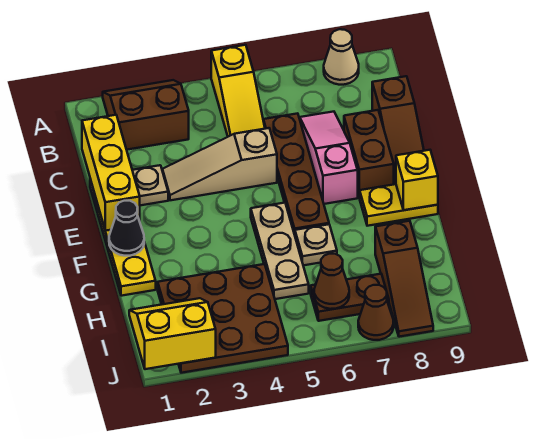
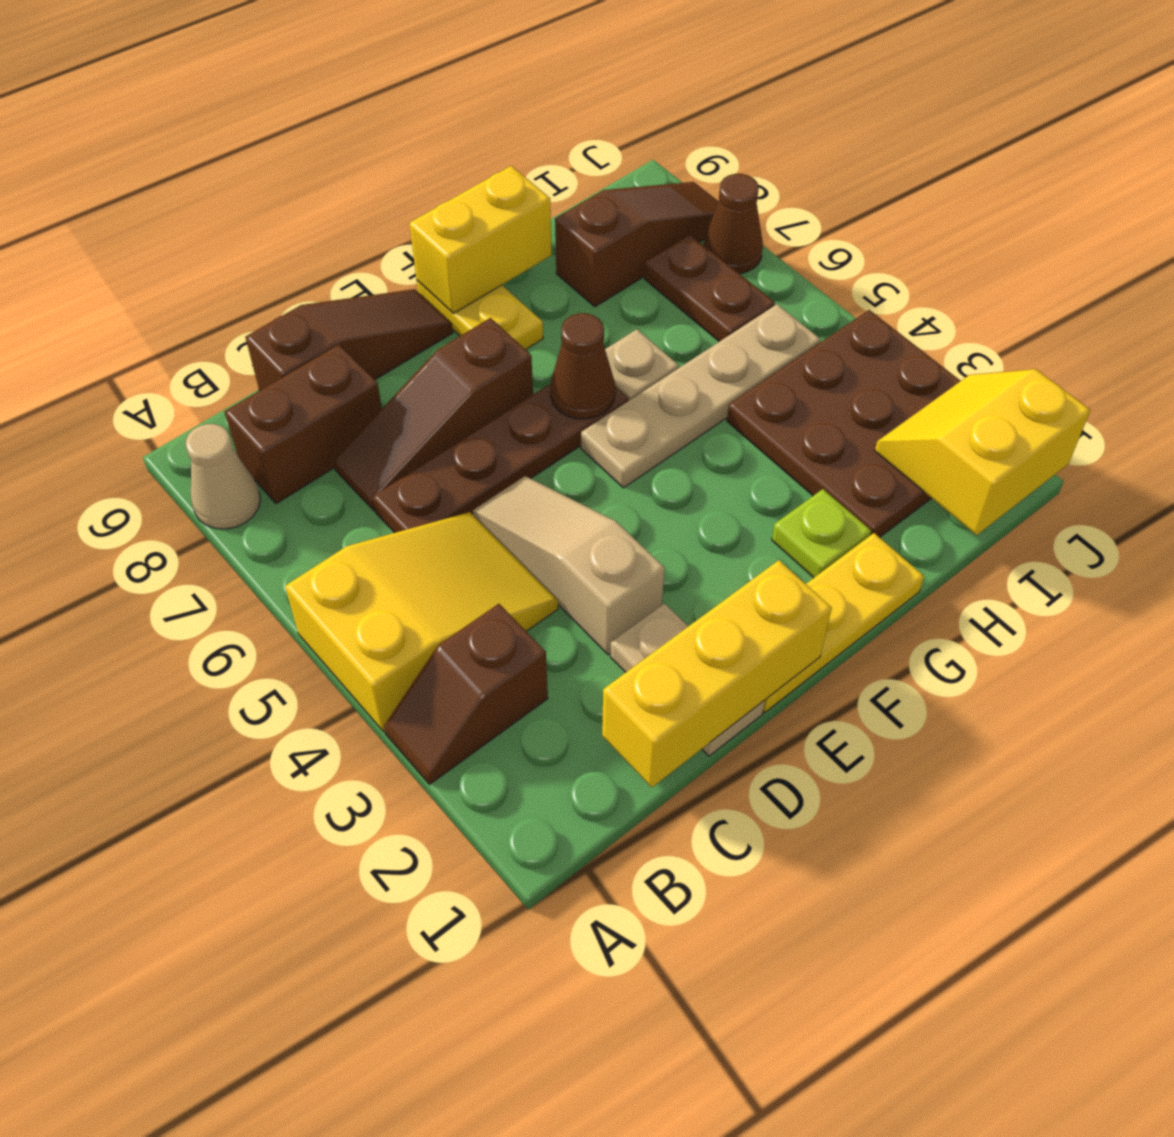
brown slope A2:B3 level 1 top B -> brown slope A3:B3 level 1 top B
yellow slope A5:C5 level 1 top A -> yellow slope A4:C5 level 1 top A
pink slope C7:E7 level 1 top E -> brown slope C7:E7 level 1 top E
tan slope D3:D5 level 1 top 5 -> tan slope D3:D5 level 1 top 3
brown brick D8:E8 level 1 -> brown brick B8:C8 level 1
black cone F1 level 2 -> none
tan plate F5:H5 level 1 -> tan plate F5:I5 level 1
yellow brick F9 level 2 -> yellow brick F9:G9 level 2
none -> lime plate G2 level 1
yellow slope I1:J2 level 2 top J -> yellow slope I1:J2 level 2 top 1
brown cone I6 level 2 -> brown cone F6 level 2

